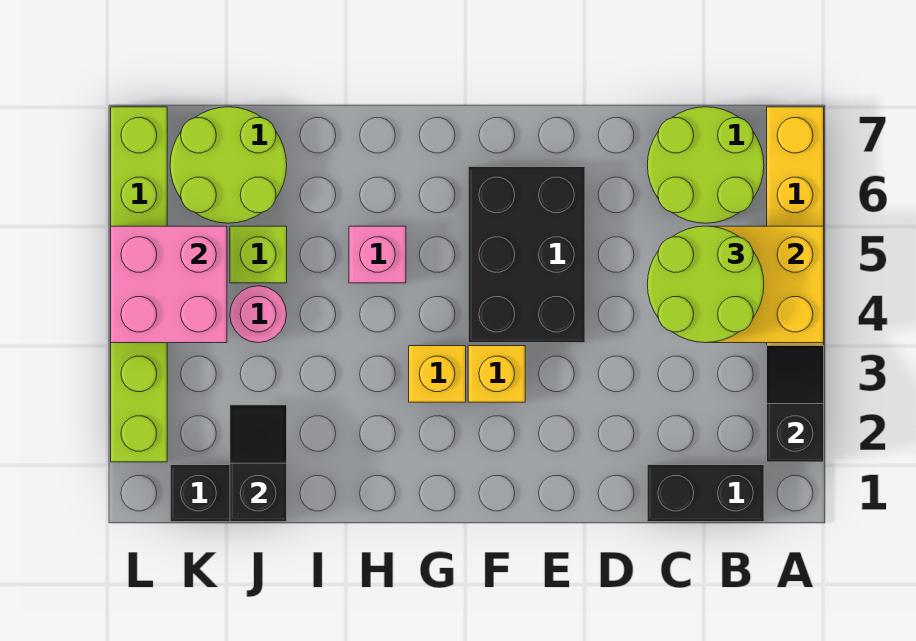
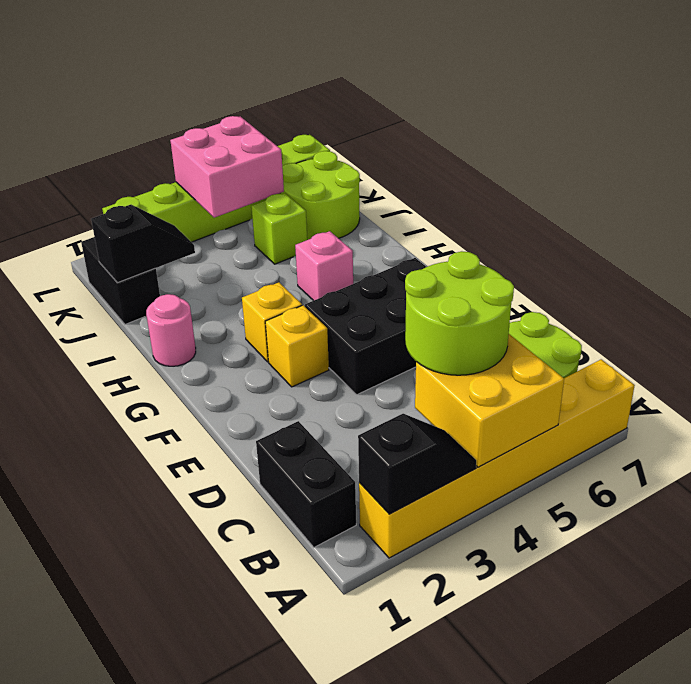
pink round brick J4 level 1 -> pink round brick H1 level 1

